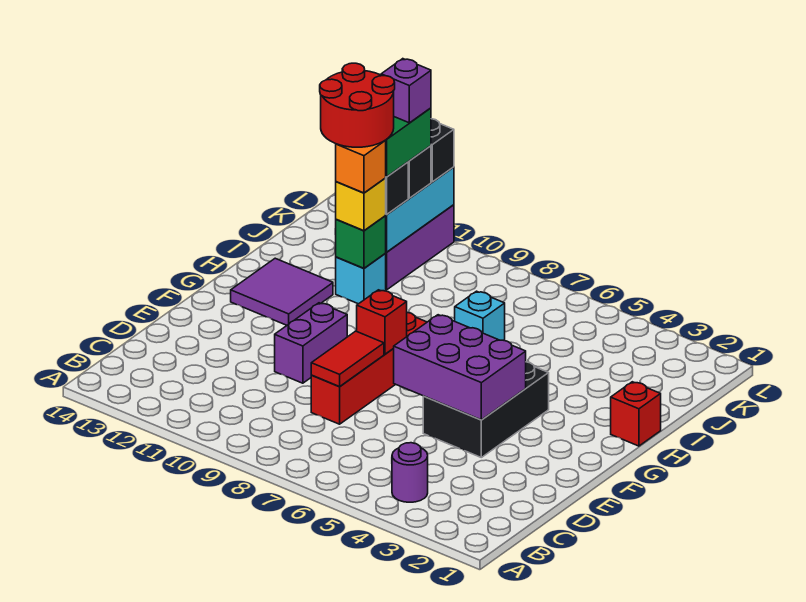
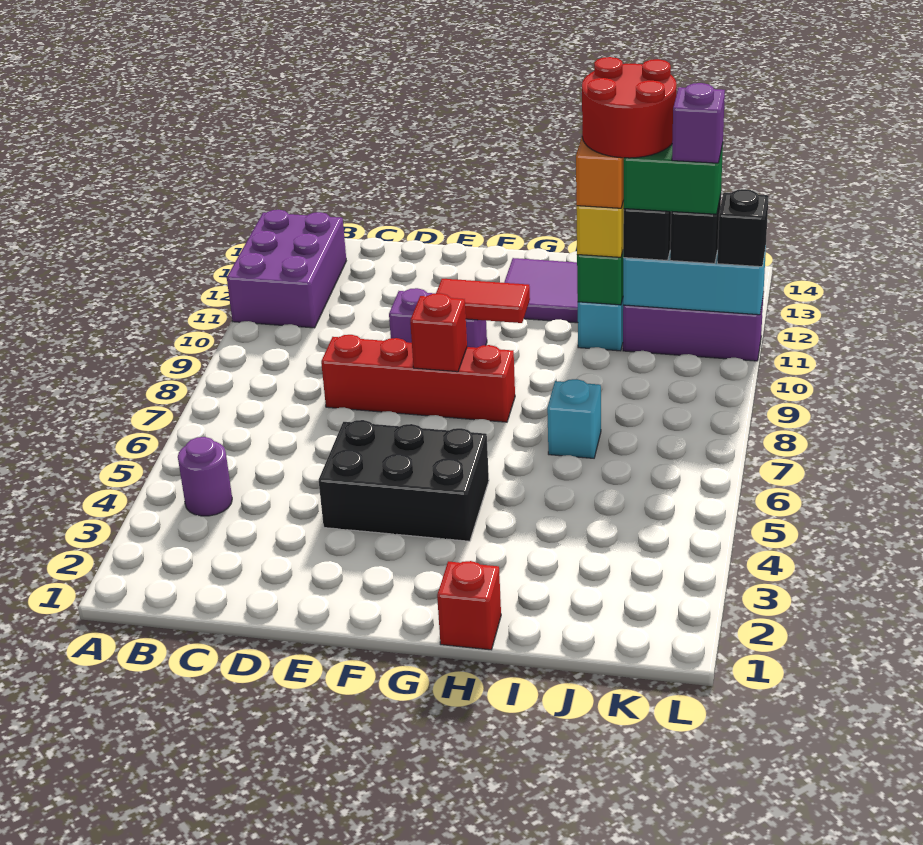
red tile D8:E8 level 2 -> red tile F10:G10 level 2
purple brick E4:F6 level 2 -> purple brick A11:B13 level 1

